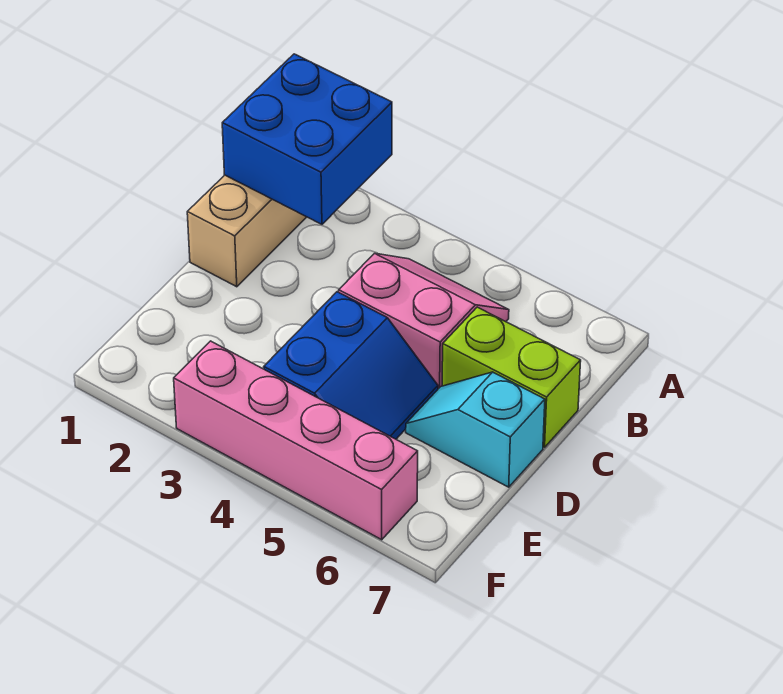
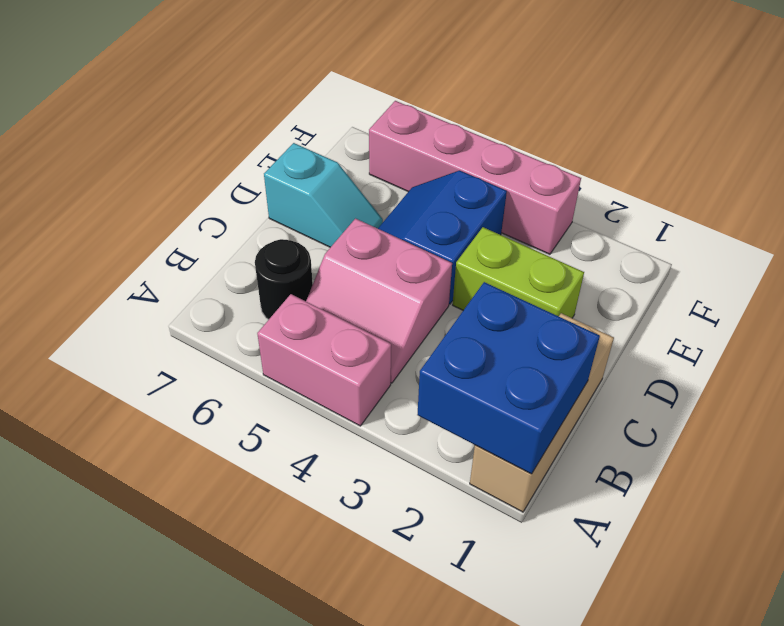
none -> pink brick A4:A5 level 1
none -> black round brick B6 level 1
lime brick C6:C7 level 1 -> lime brick D2:D3 level 1

